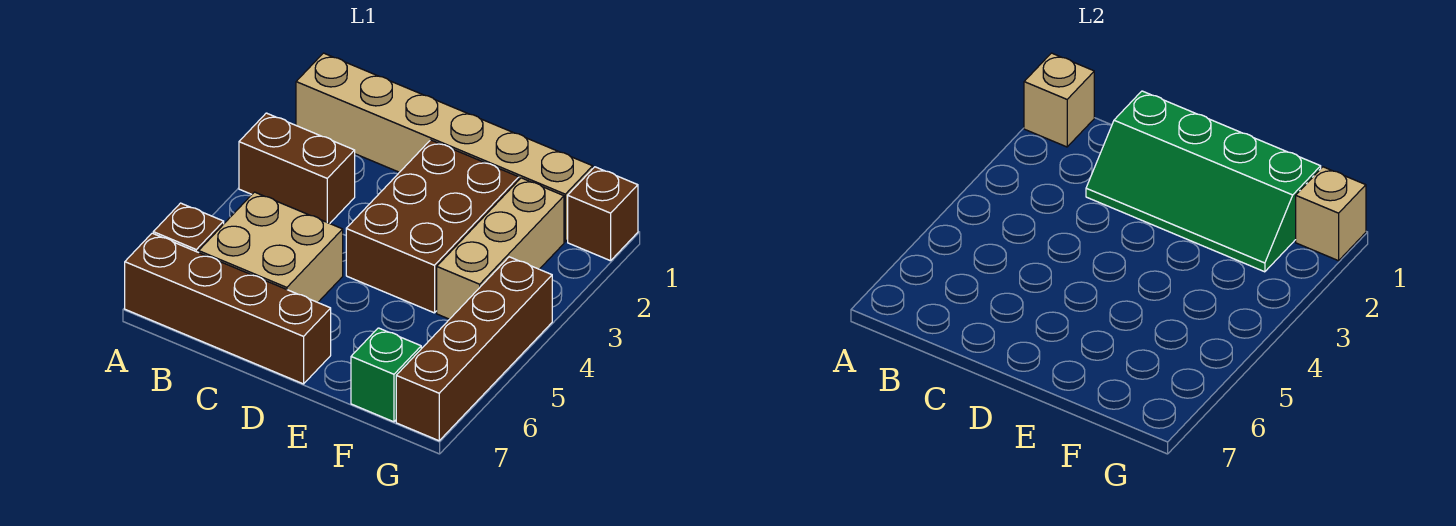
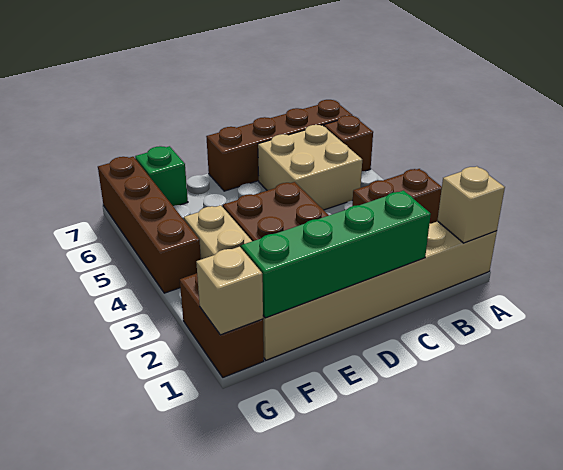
brown brick G1 level 1 -> brown brick G1:G2 level 1

